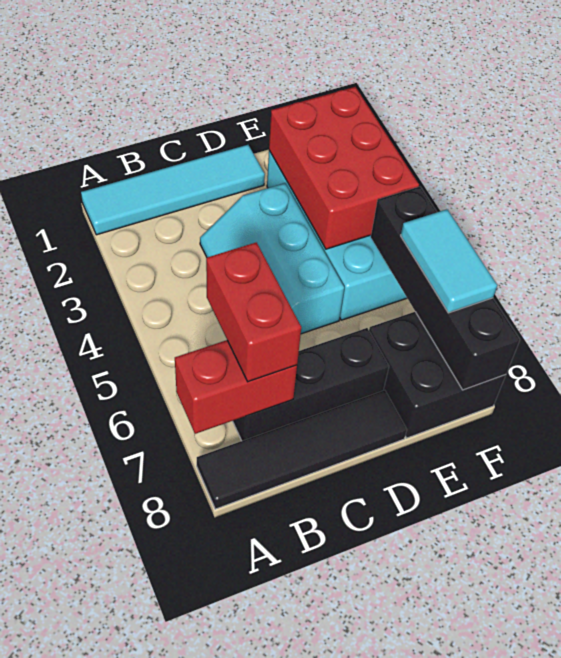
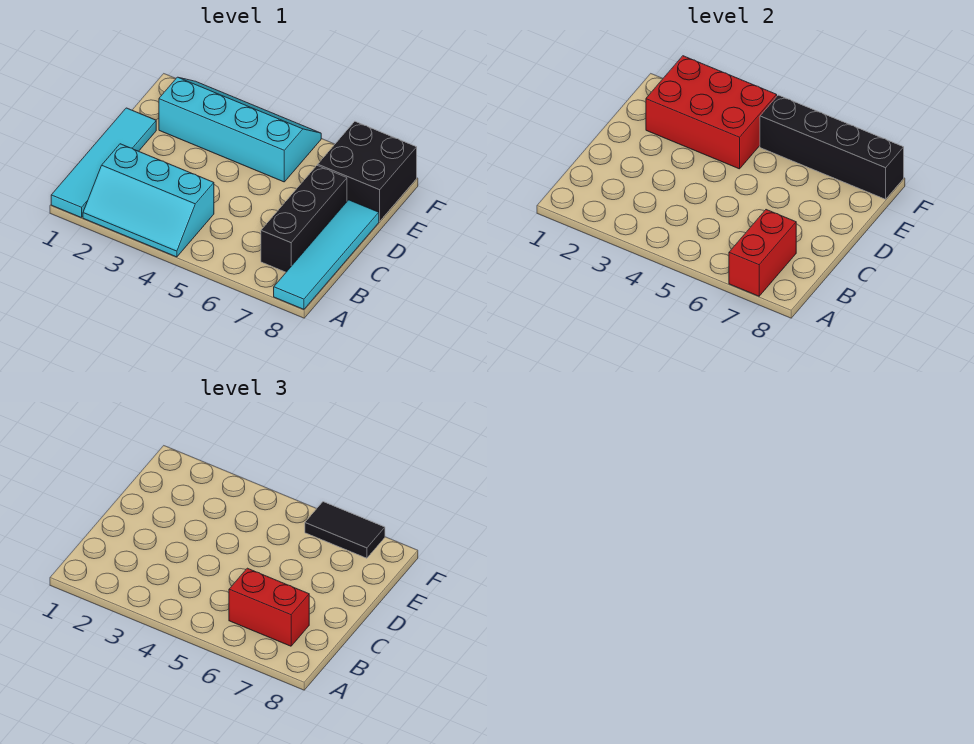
black tile A8:D8 level 1 -> cyan tile A8:D8 level 1
cyan slope C3:D5 level 1 top D -> cyan slope A2:B4 level 1 top B
cyan tile F6:F7 level 3 -> black tile F6:F7 level 3

